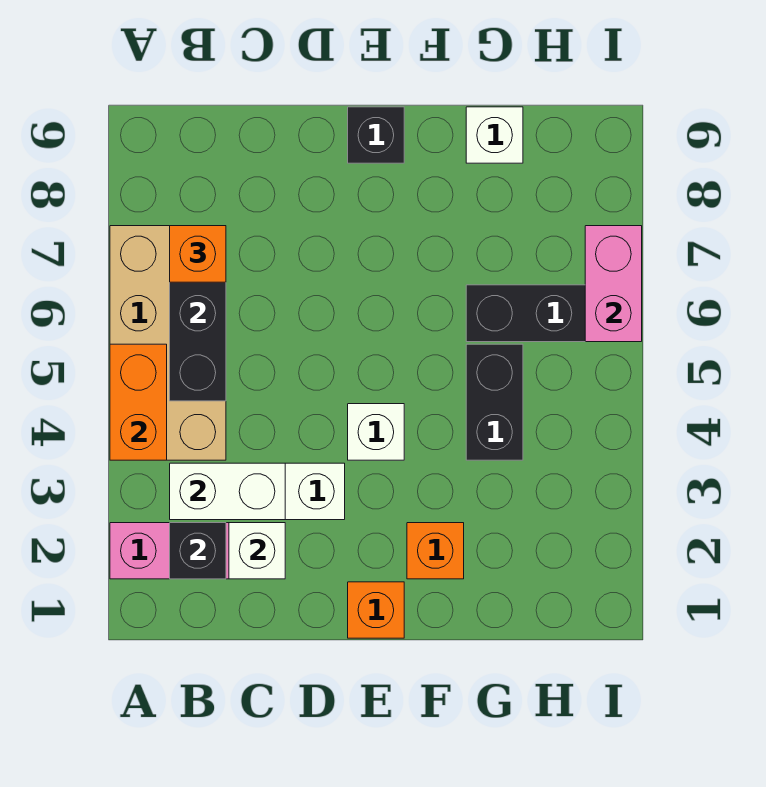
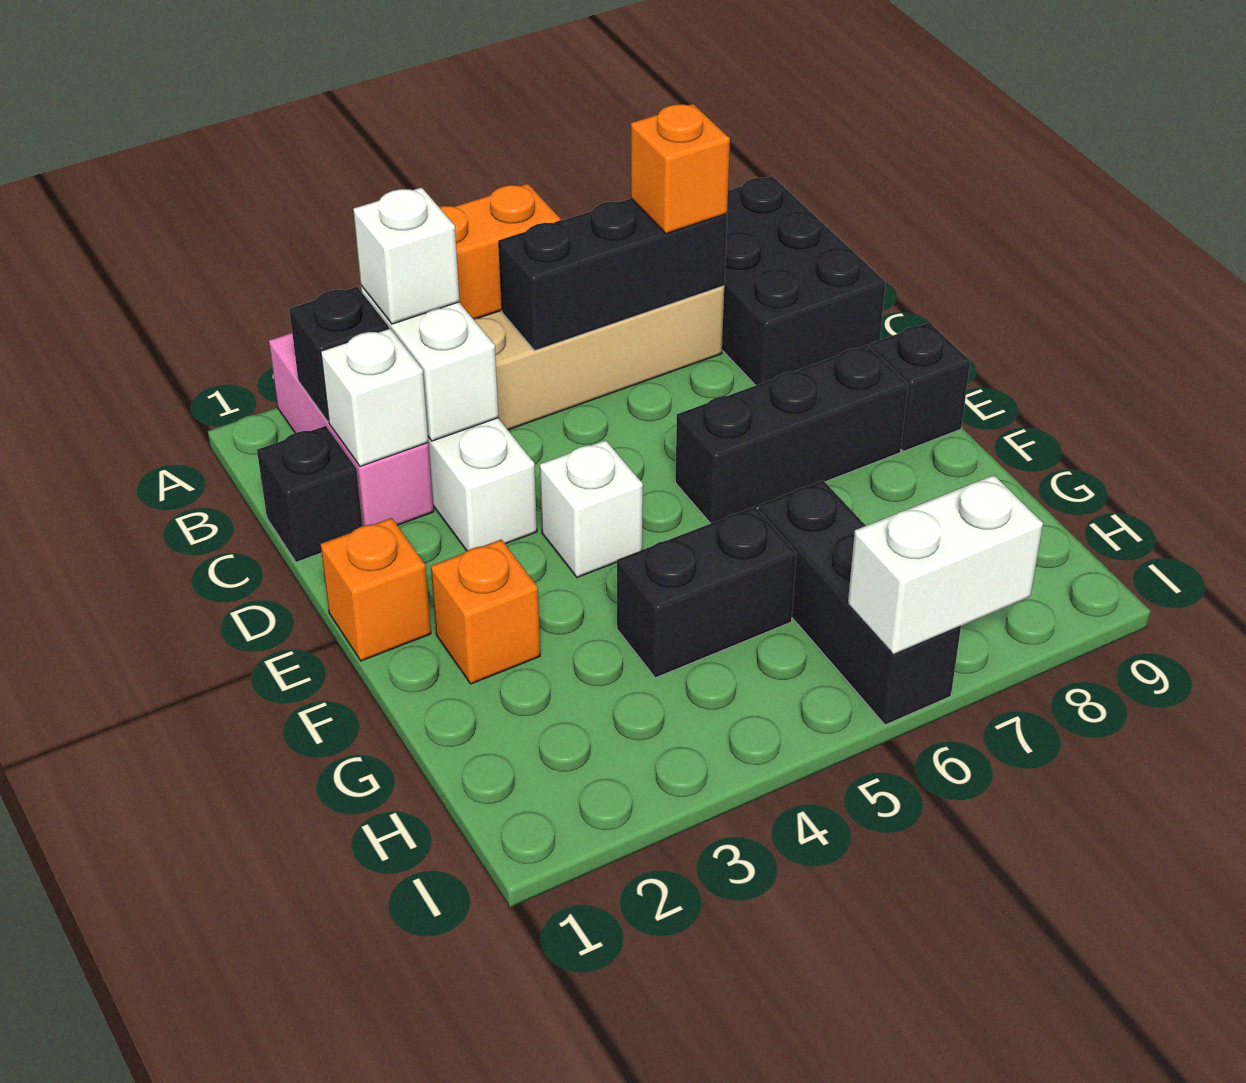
none -> black brick A8:C9 level 1
none -> black brick C1 level 1
none -> black brick E6:E8 level 1
white brick G9 level 1 -> white brick B3 level 3
pink brick I6:I7 level 2 -> white brick I6:I7 level 2

